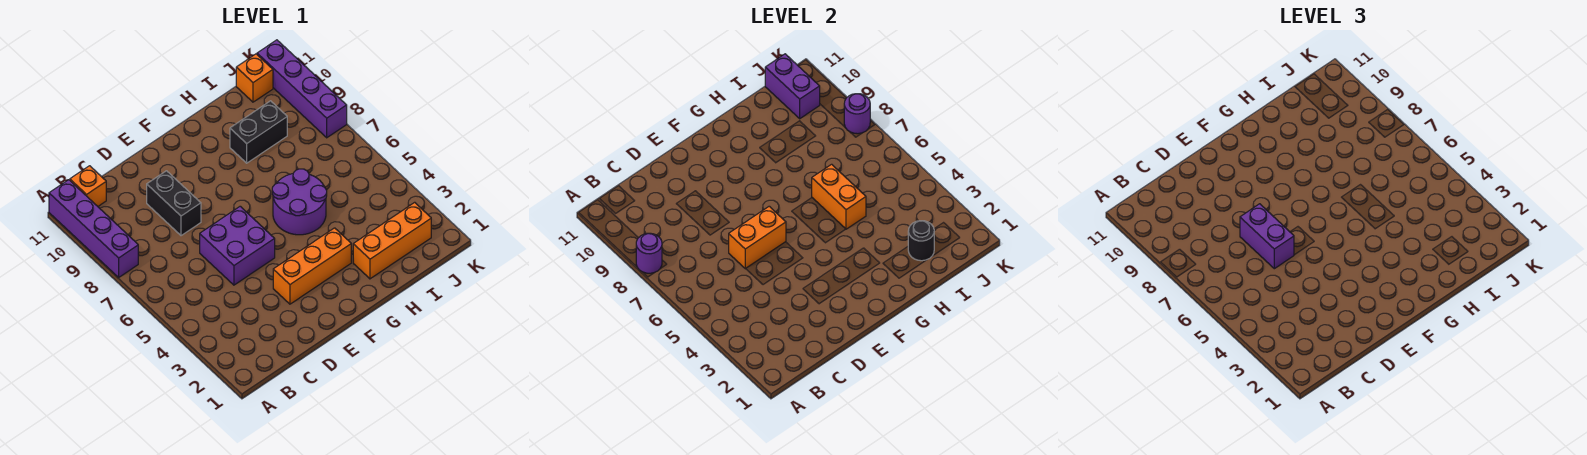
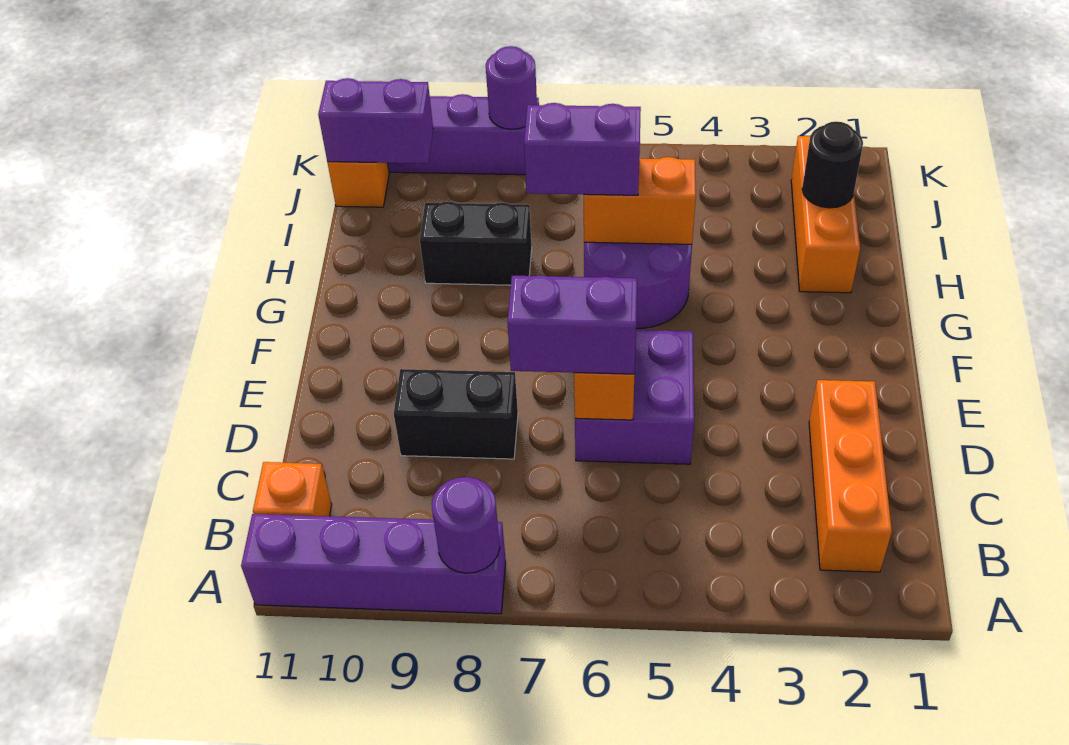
orange brick E3:G3 level 1 -> orange brick B2:D2 level 1
none -> purple brick H6:H7 level 3
black brick H9:I9 level 1 -> black brick H8:H9 level 1

